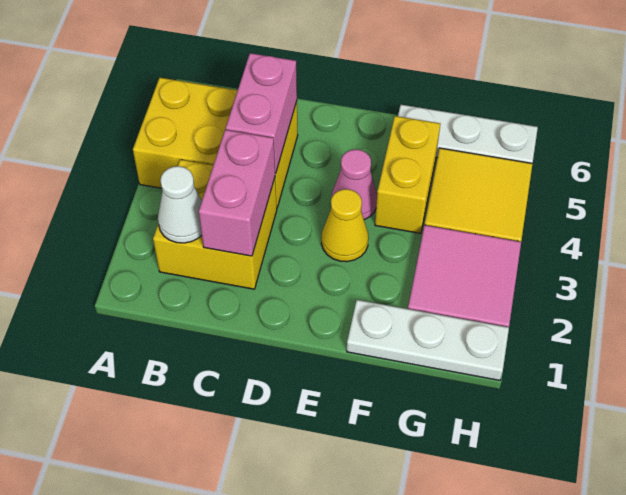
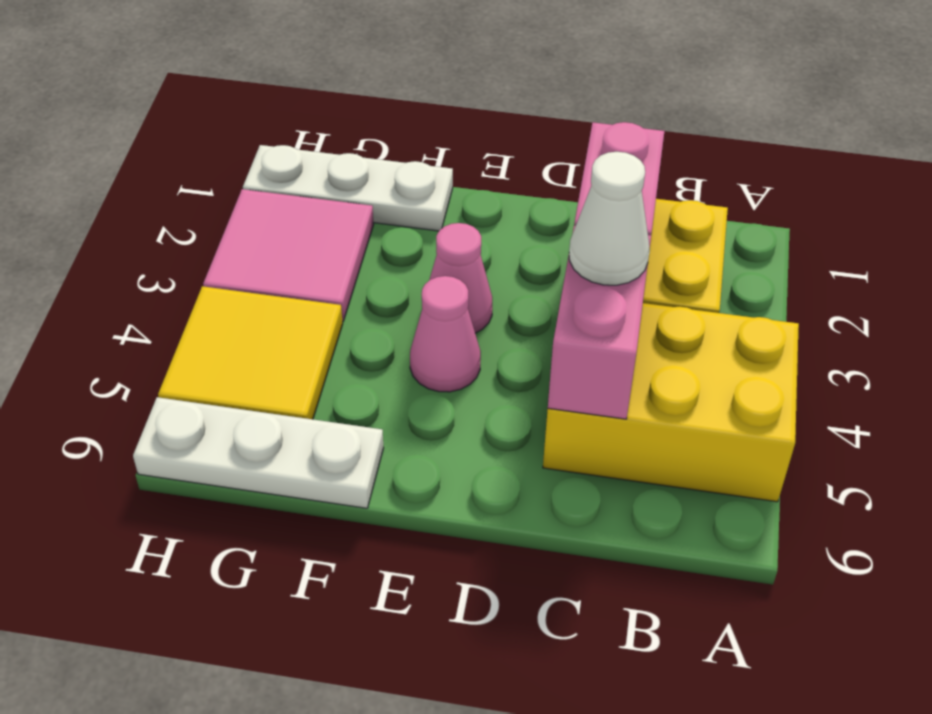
white cone B2 level 2 -> white cone C4 level 3
yellow cone E3 level 1 -> pink cone E3 level 1
yellow brick F4:F5 level 1 -> none

